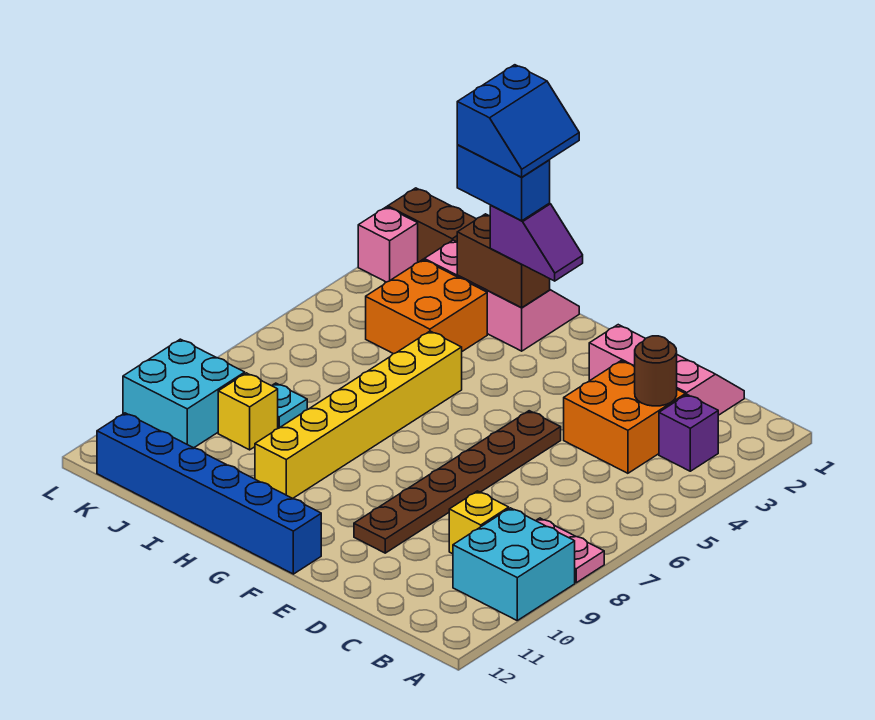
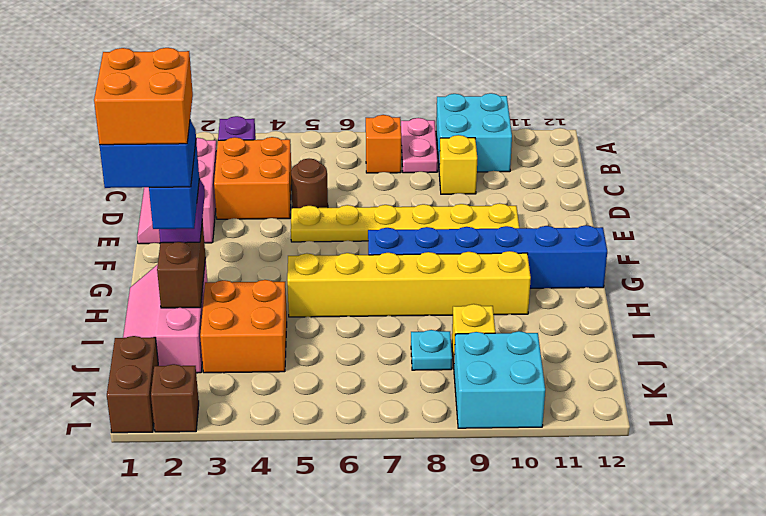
none -> orange brick B7 level 1
brown round brick C3 level 2 -> brown round brick D5 level 1
brown plate E5:E10 level 1 -> yellow plate E5:E10 level 1
blue brick F12:K12 level 1 -> blue brick G7:G12 level 1
none -> orange brick H1:I2 level 6
pink brick L2 level 1 -> brown brick L2 level 1

